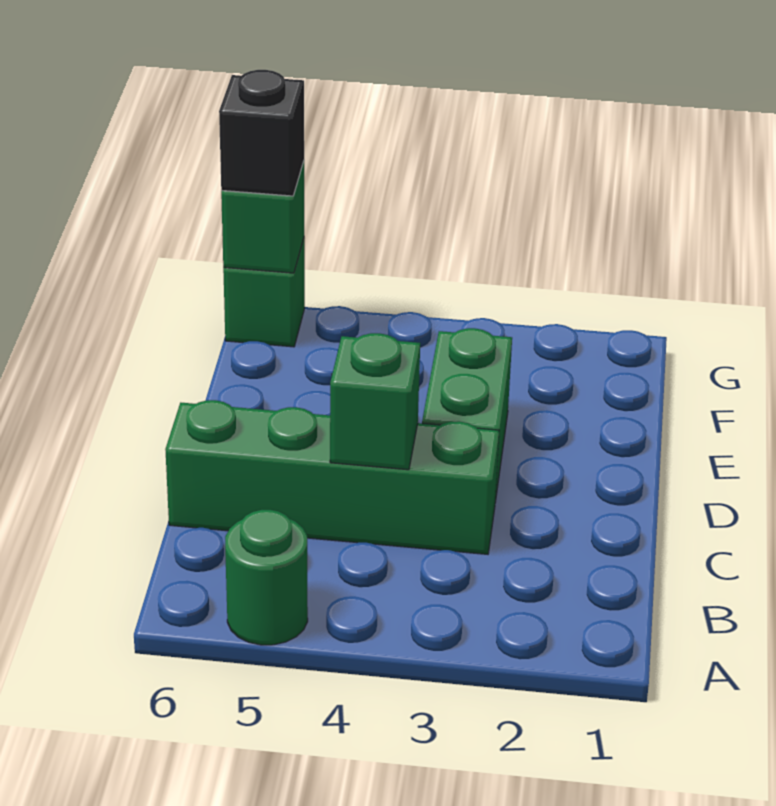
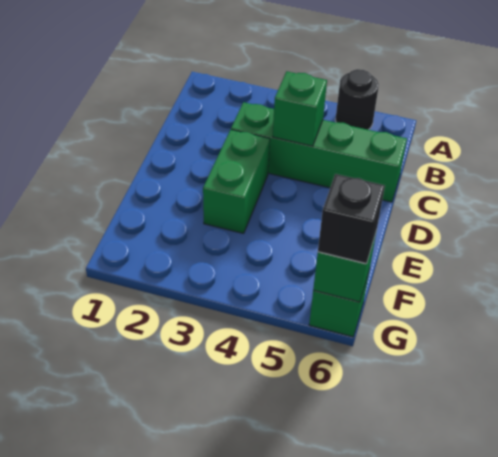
green round brick A5 level 1 -> black round brick A5 level 1

